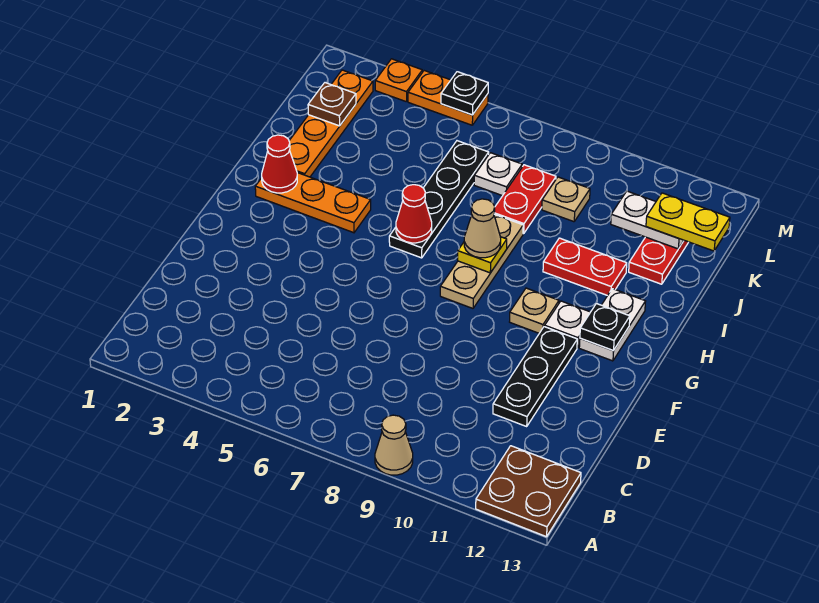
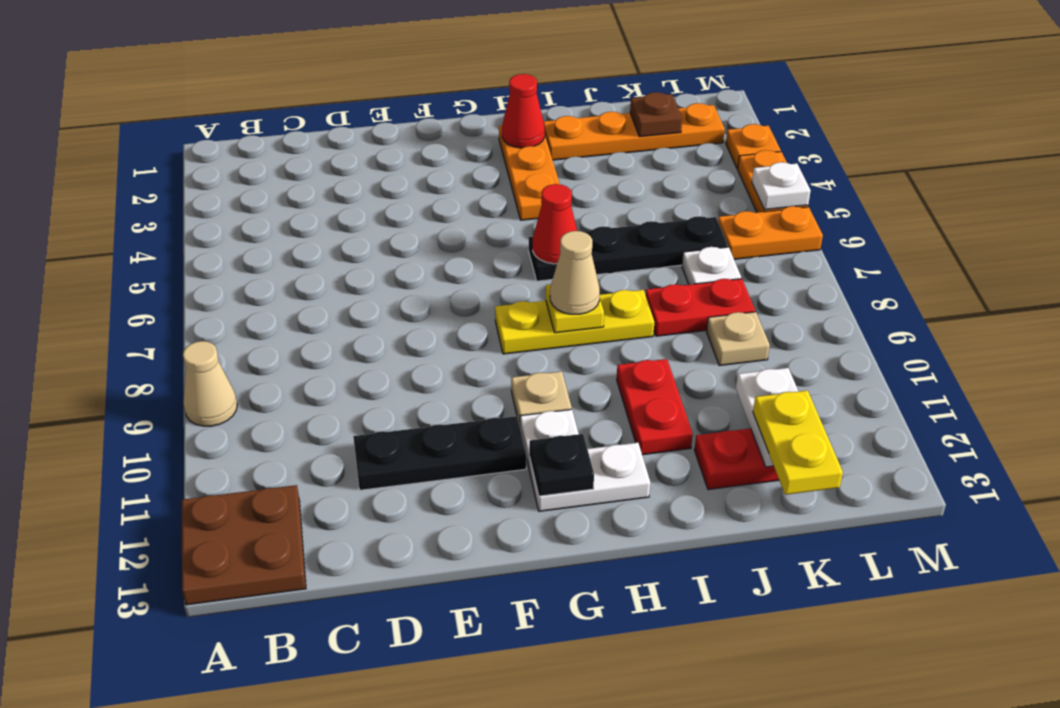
tan plate G8:I8 level 1 -> yellow plate G8:I8 level 1
none -> orange plate L6:M6 level 1
black plate M5 level 2 -> white plate M5 level 2

